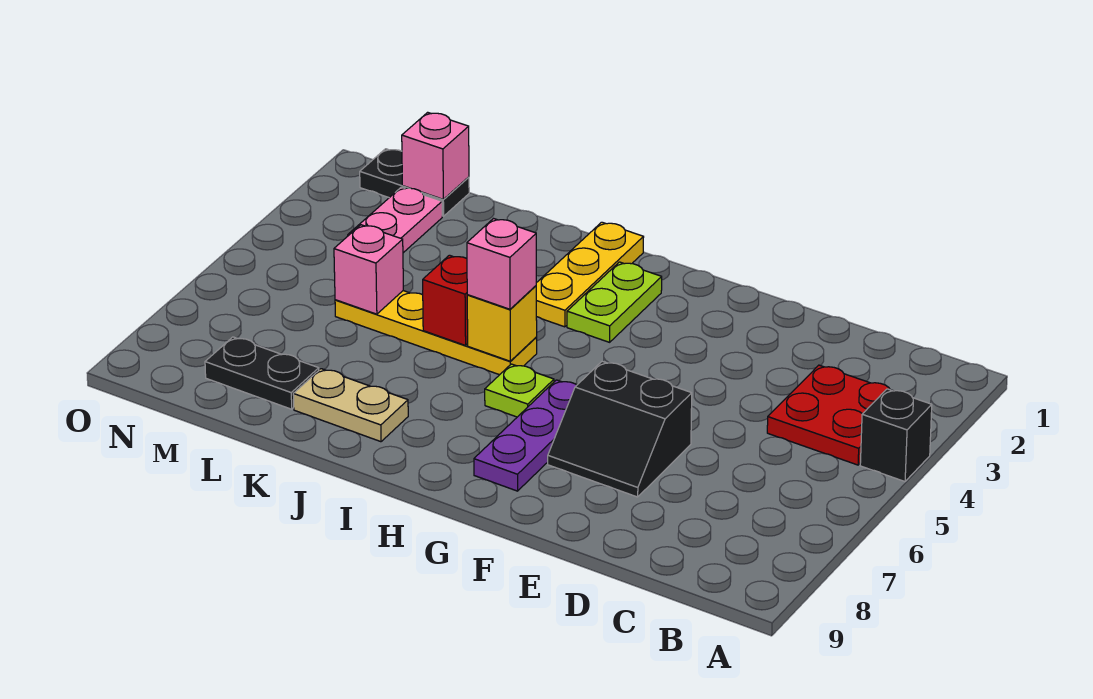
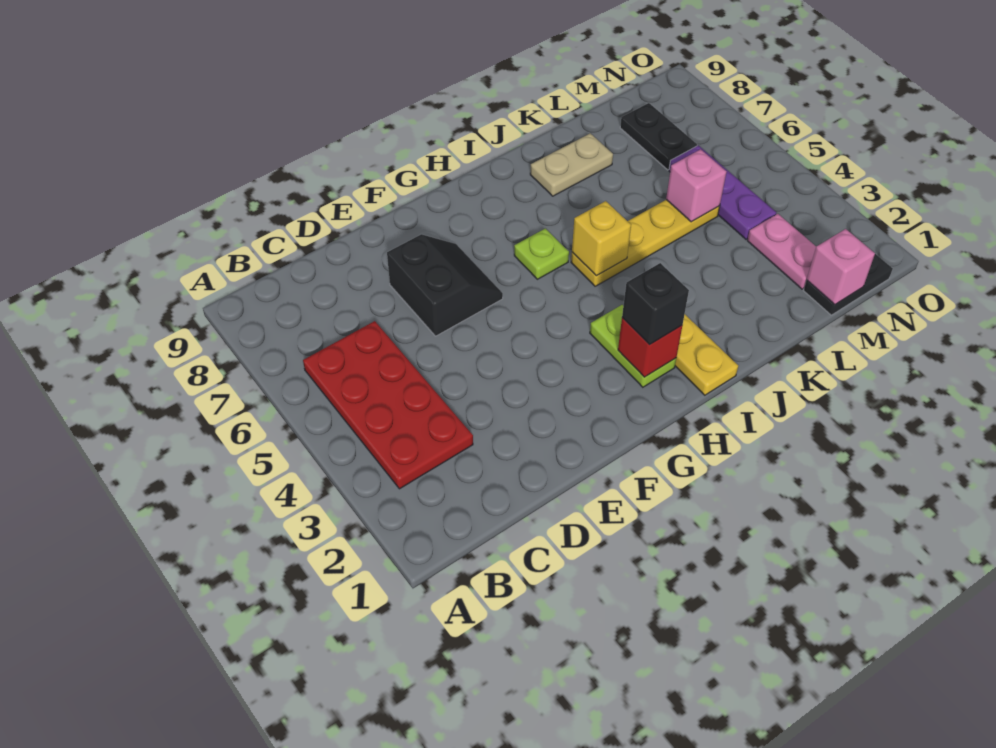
black brick A4 level 1 -> black brick H2 level 3
red plate B3:C4 level 1 -> red plate B3:C6 level 1
black slope E6:F7 level 1 top 6 -> black slope E6:F7 level 1 top E
purple plate G6:G8 level 1 -> purple plate M4:M6 level 1
pink brick I5 level 3 -> none
red brick J5 level 2 -> red brick H2 level 2
black plate L8:M8 level 1 -> black plate M7:M8 level 1

